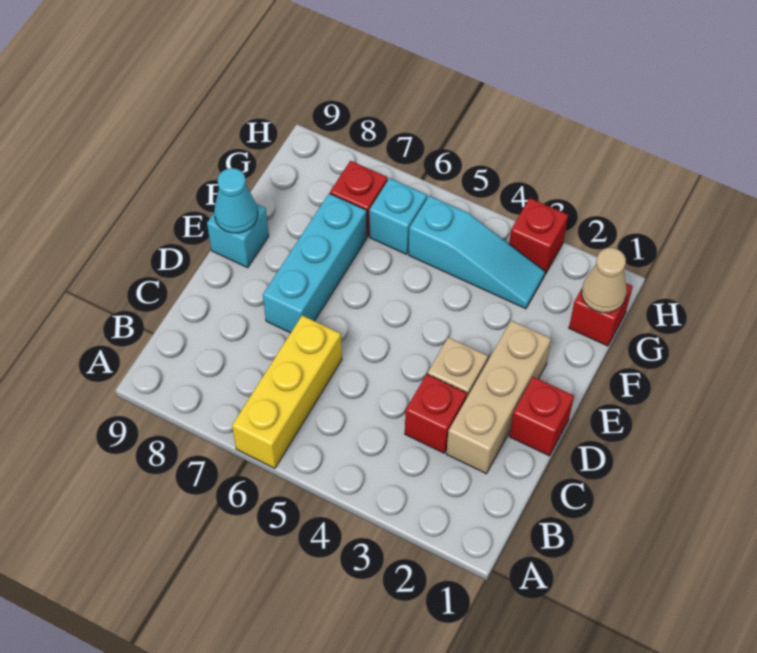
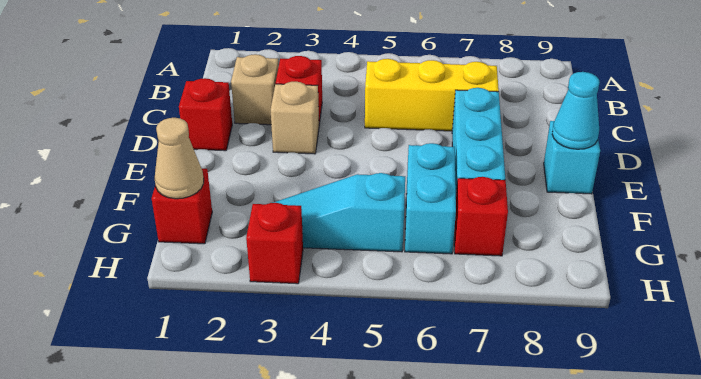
yellow brick A6:C6 level 1 -> yellow brick C5:C7 level 1
tan brick C2:E2 level 1 -> tan brick C2 level 1
cyan brick G6 level 1 -> cyan brick F6:G6 level 1

